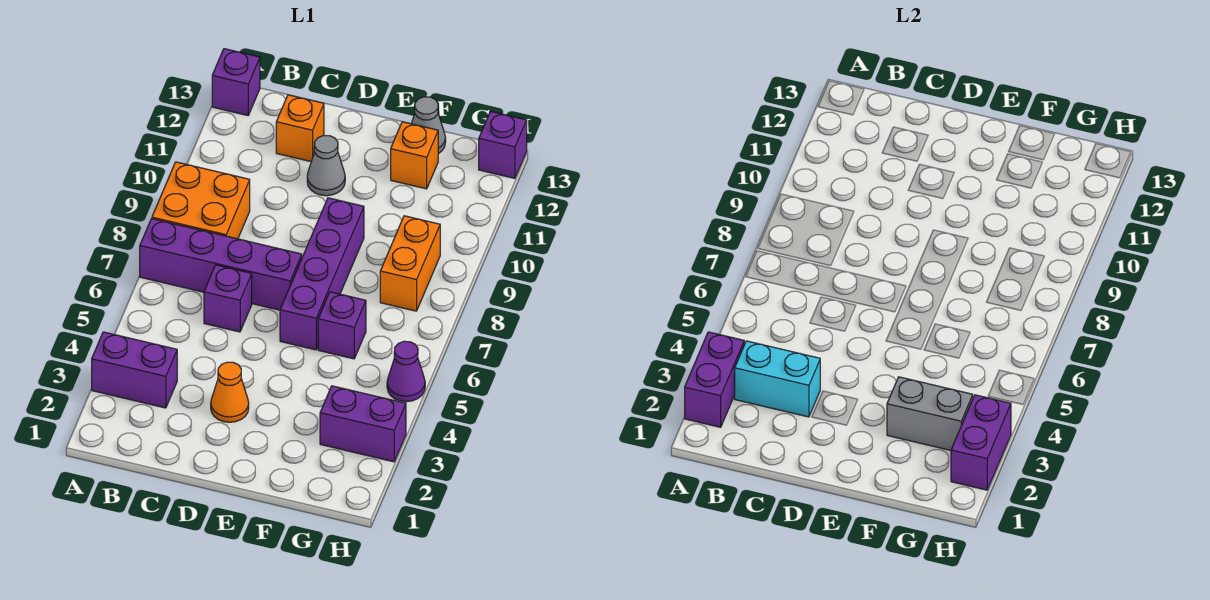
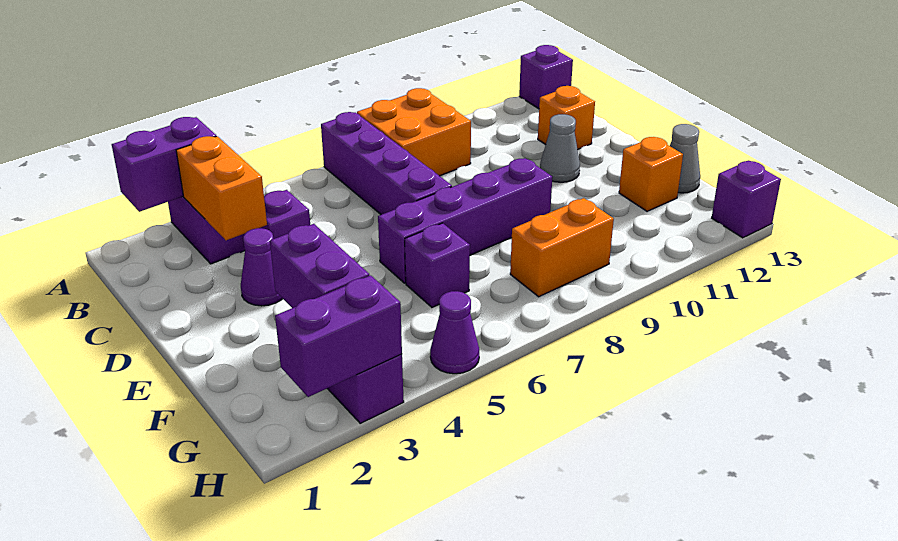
cyan brick B3:C3 level 2 -> orange brick B3:C3 level 2
purple brick C6 level 1 -> purple brick C4 level 1
orange cone D3 level 1 -> purple cone D3 level 1
grey brick F3:G3 level 2 -> purple brick F3:G3 level 2

